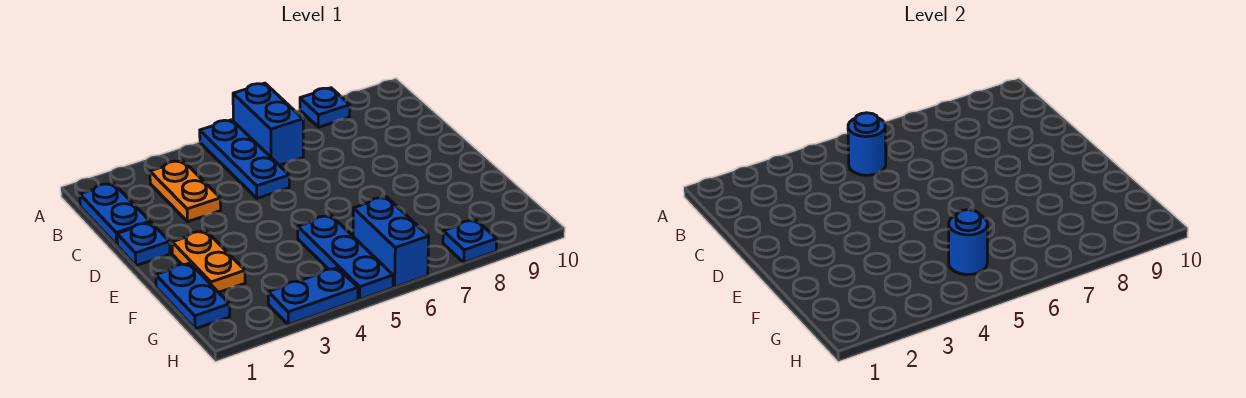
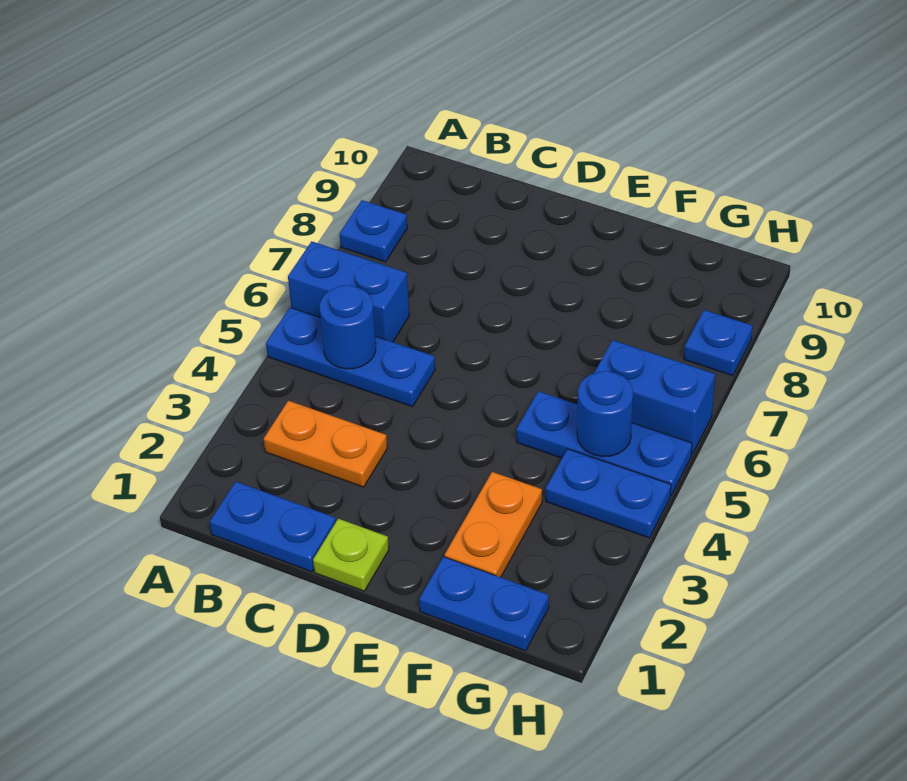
blue plate D1 level 1 -> lime plate D1 level 1
orange plate E2:F2 level 1 -> orange plate F2:F3 level 1
blue plate H3:H4 level 1 -> blue plate G4:H4 level 1

